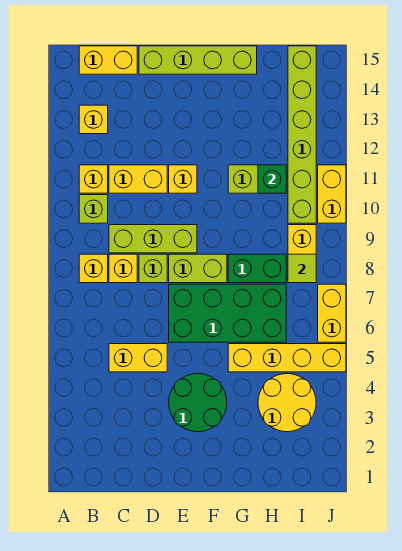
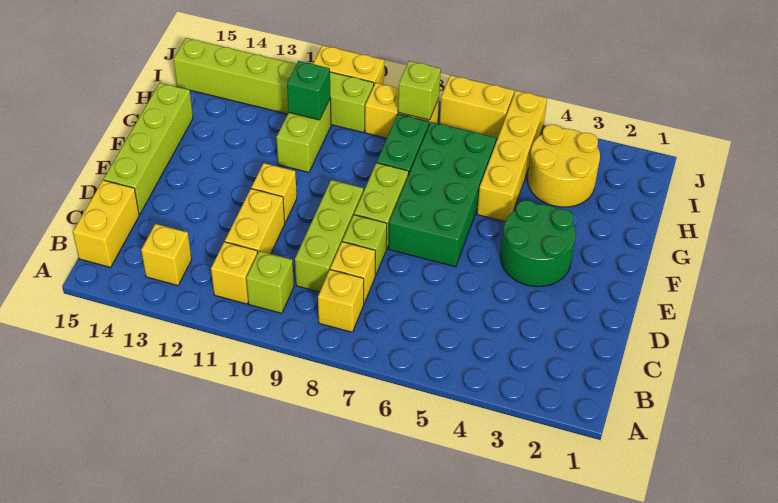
yellow brick C5:D5 level 1 -> none
lime tile I8 level 2 -> lime brick I8 level 2

